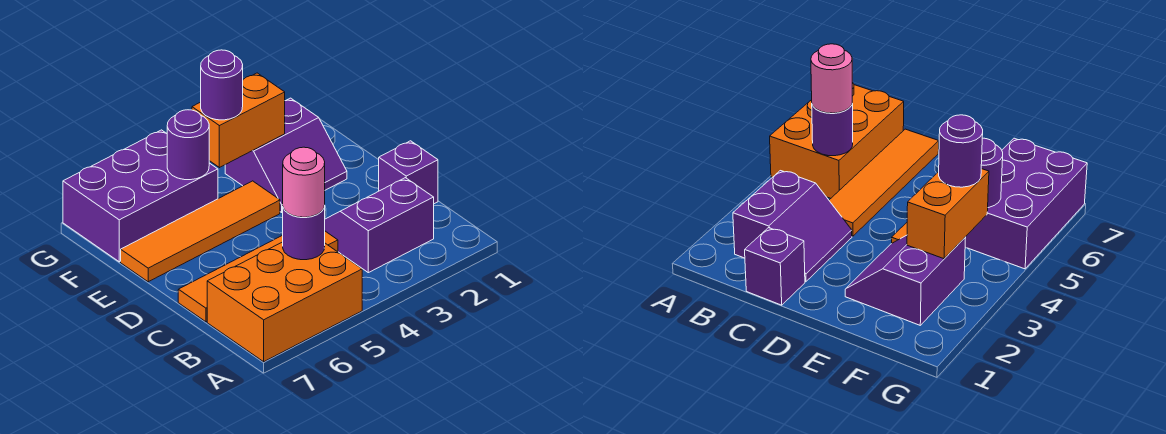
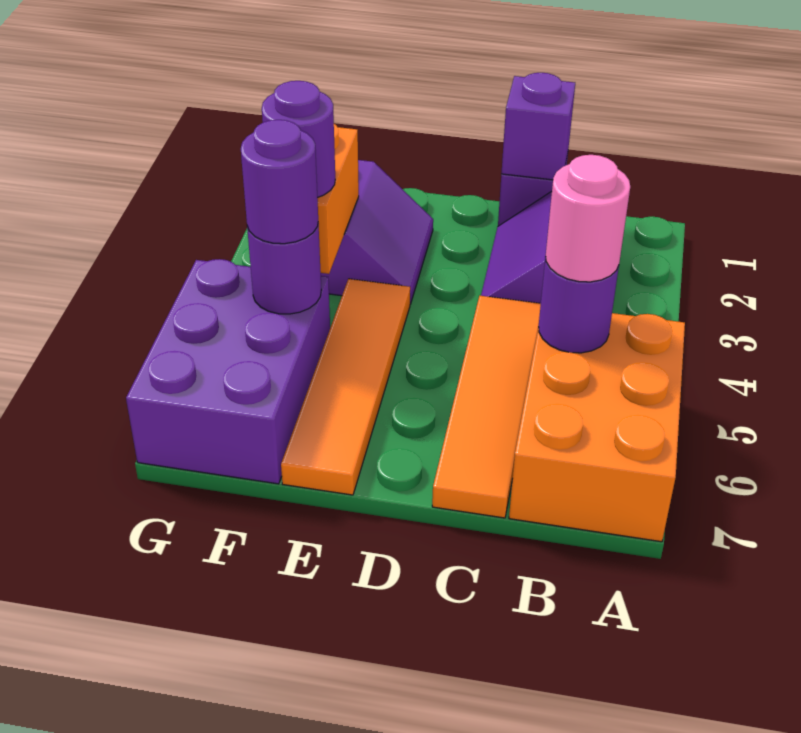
none -> purple brick C1 level 2
none -> purple round brick F5 level 3

